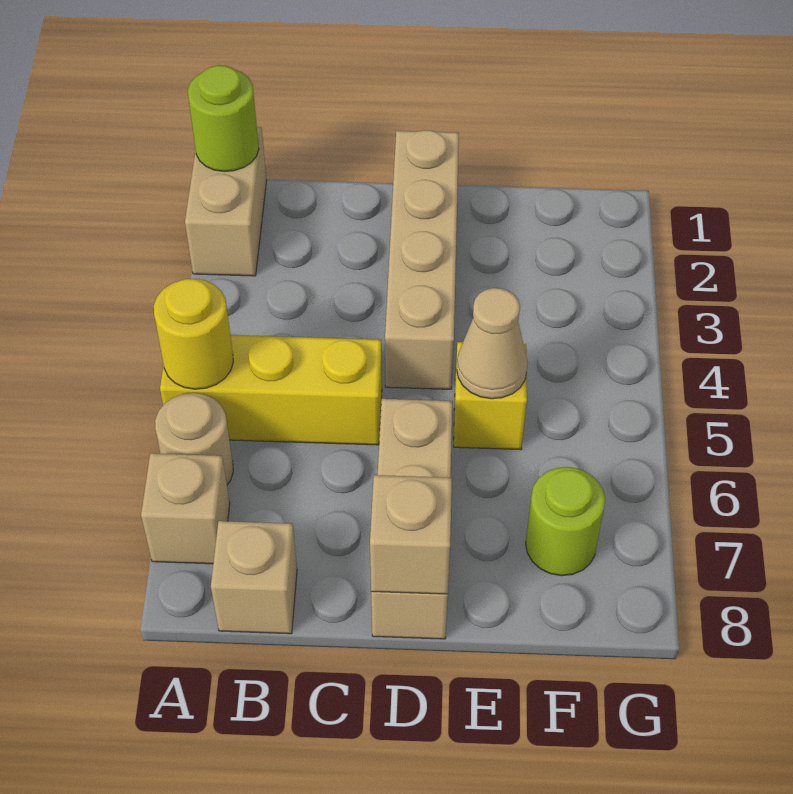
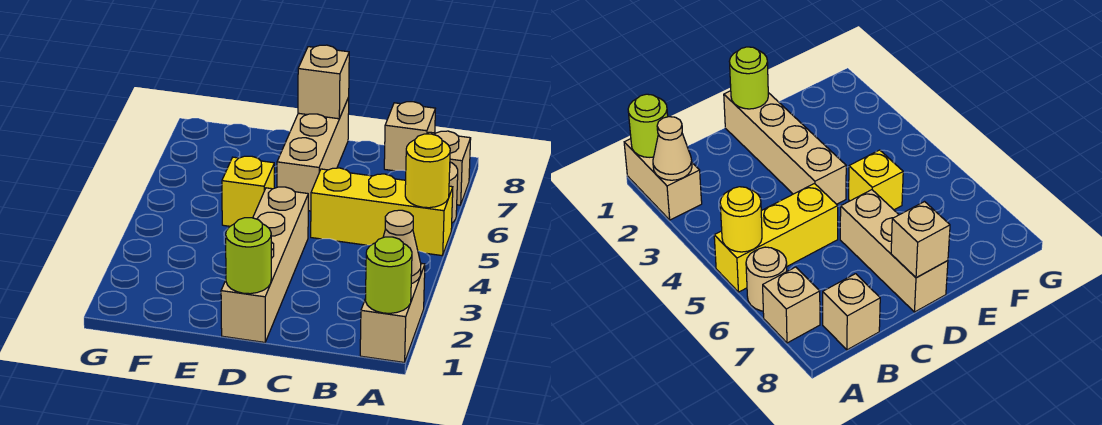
tan cone E5 level 2 -> tan cone A2 level 2
lime round brick F7 level 1 -> lime round brick D1 level 2

